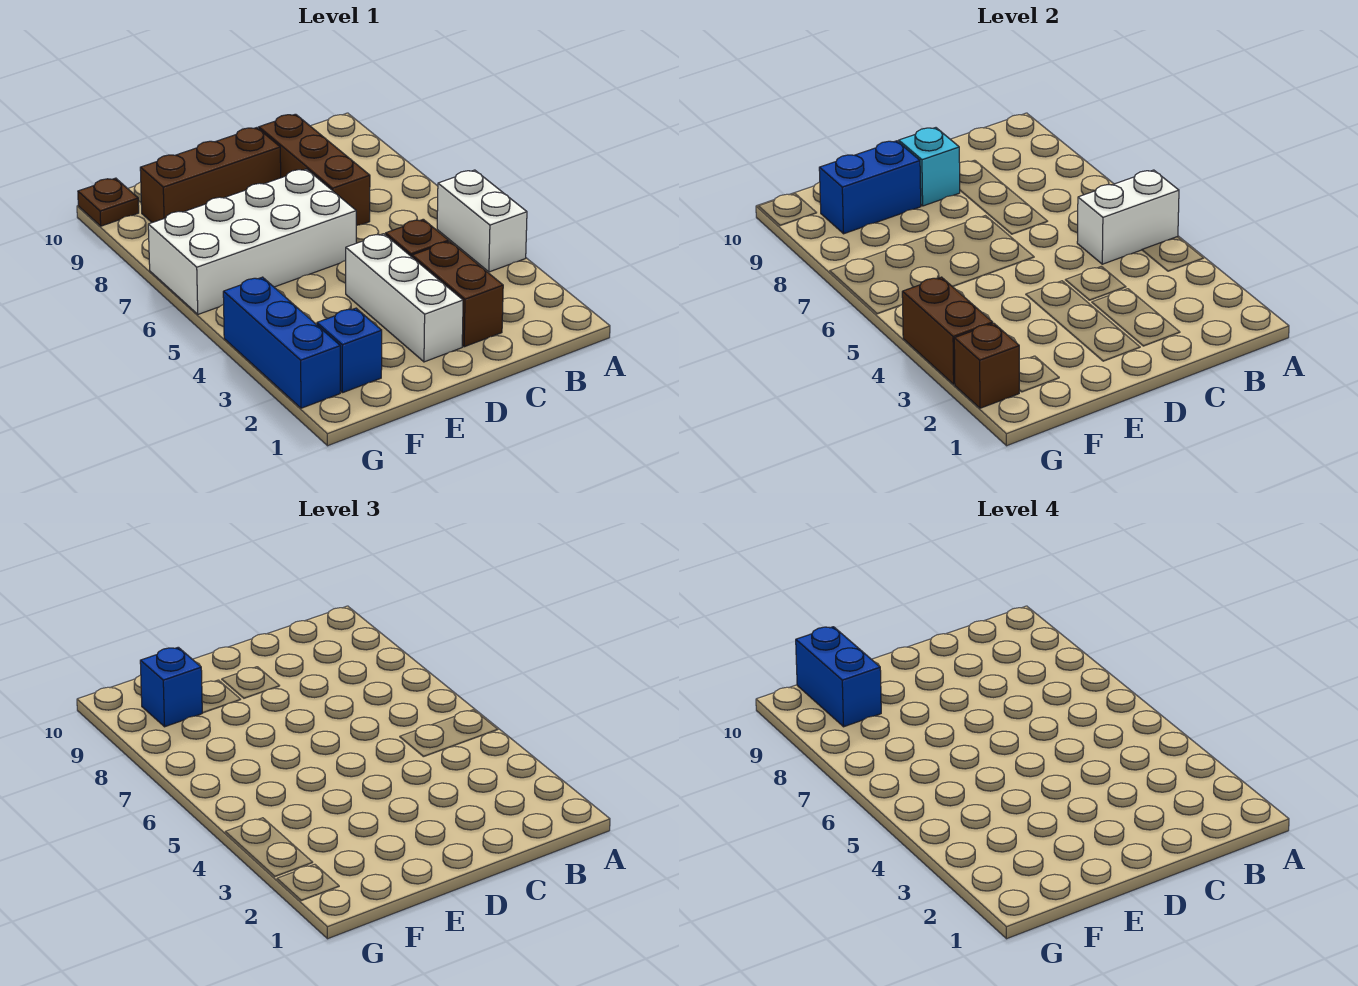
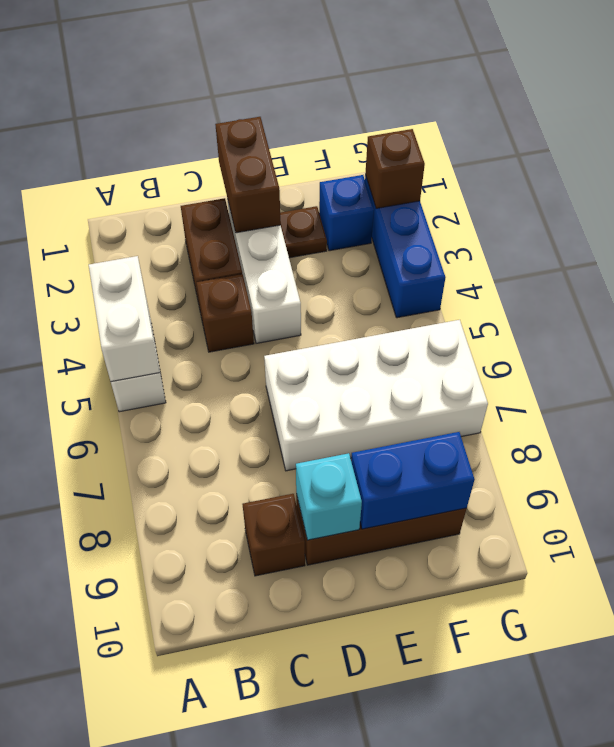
white brick A5:B5 level 2 -> white brick A4:A5 level 2
brown brick C7:C9 level 1 -> brown brick C9 level 1
blue brick F9 level 3 -> none
blue brick F9:F10 level 4 -> none
brown brick G3:G4 level 2 -> brown brick D1:D2 level 2
brown plate G10 level 1 -> brown plate E2 level 1

